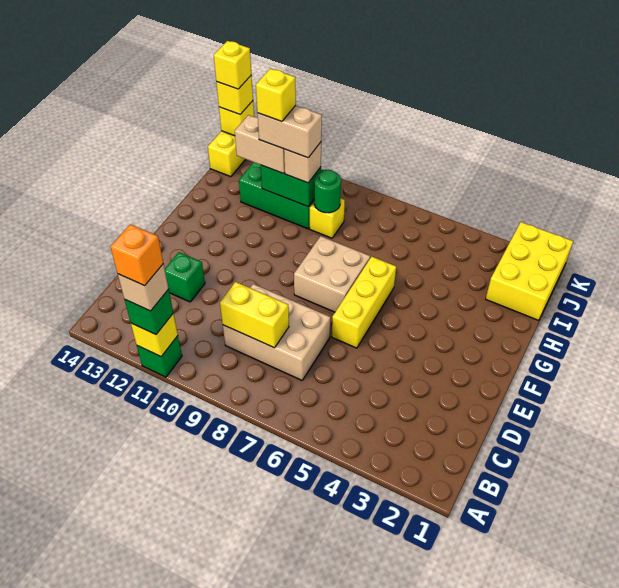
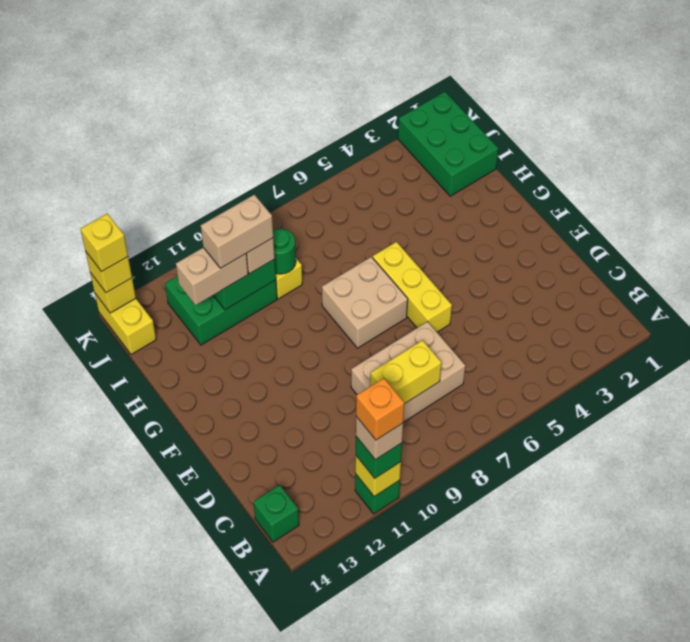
green brick D12 level 1 -> green brick B14 level 1
yellow brick I1:K2 level 1 -> green brick I1:K2 level 1
yellow brick I11 level 5 -> none

